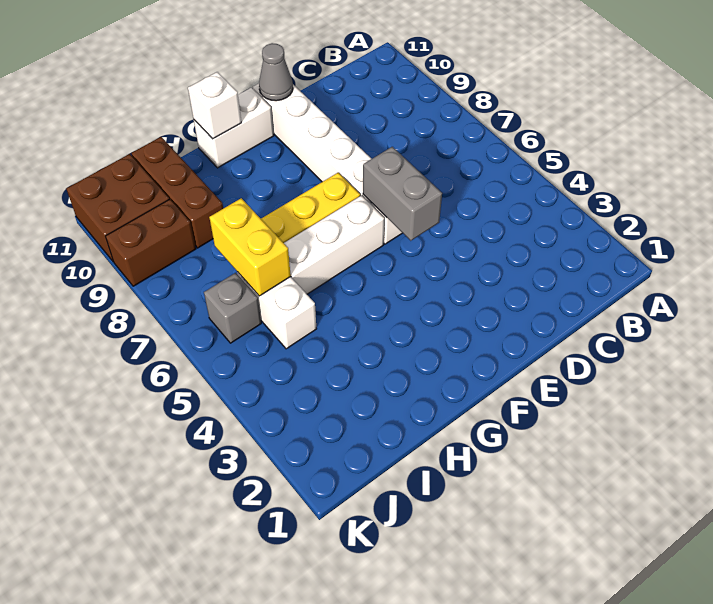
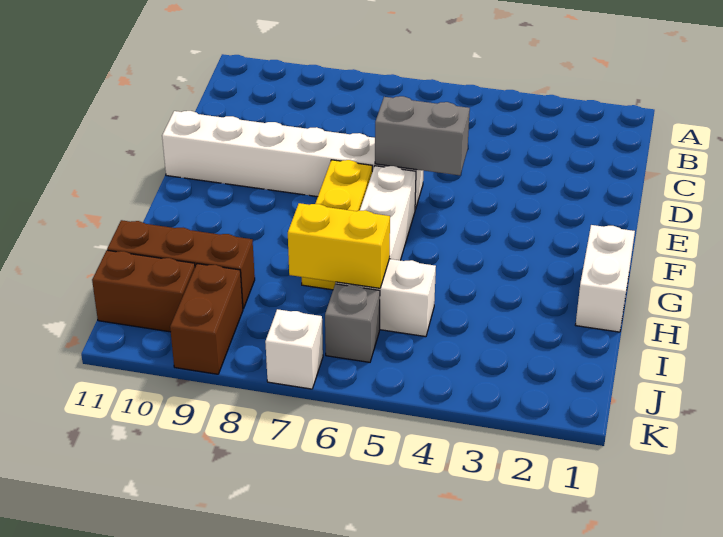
grey cone E11 level 2 -> none
white brick F11:G11 level 1 -> white brick G1:H1 level 1
white brick G11 level 2 -> white brick K7 level 1
brown brick J10:K11 level 1 -> brown brick J10:J11 level 1

